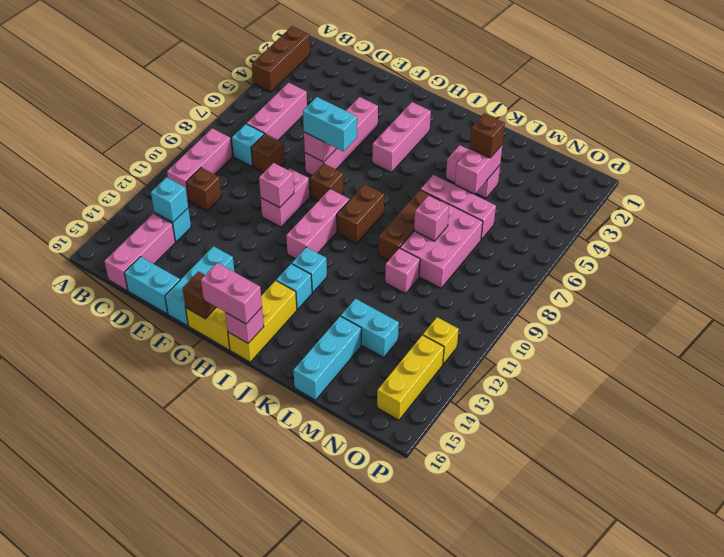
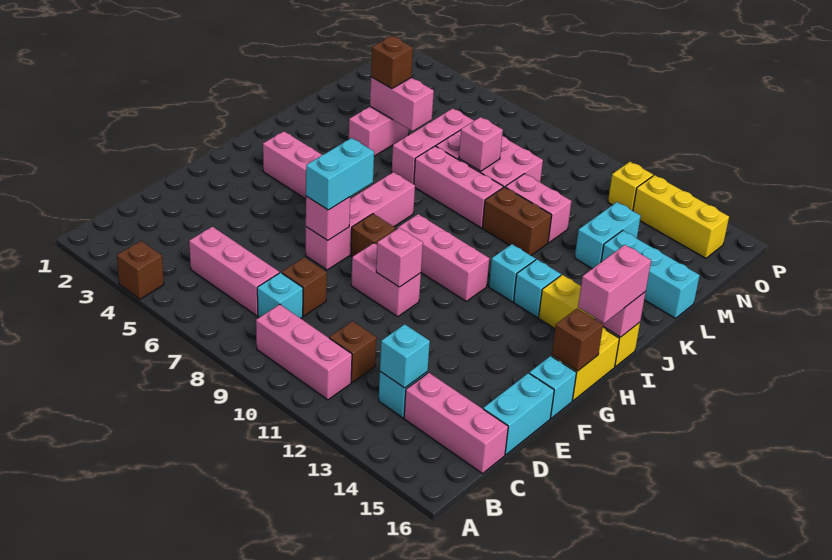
brown brick A2:A4 level 1 -> brown brick A4 level 1
pink brick F4:F7 level 1 -> pink brick F7:I7 level 1
cyan brick F14:F16 level 1 -> cyan brick F16 level 1
brown brick I8:I9 level 1 -> brown brick K10:K11 level 1
brown brick K7:K9 level 1 -> pink brick K7:K9 level 1
pink brick L10 level 1 -> pink brick L10:L11 level 1

